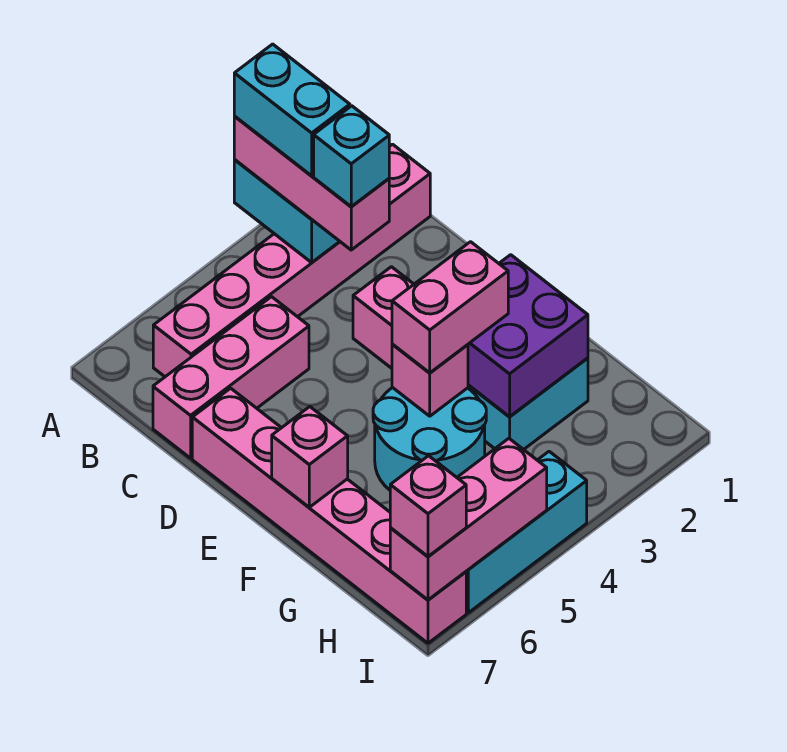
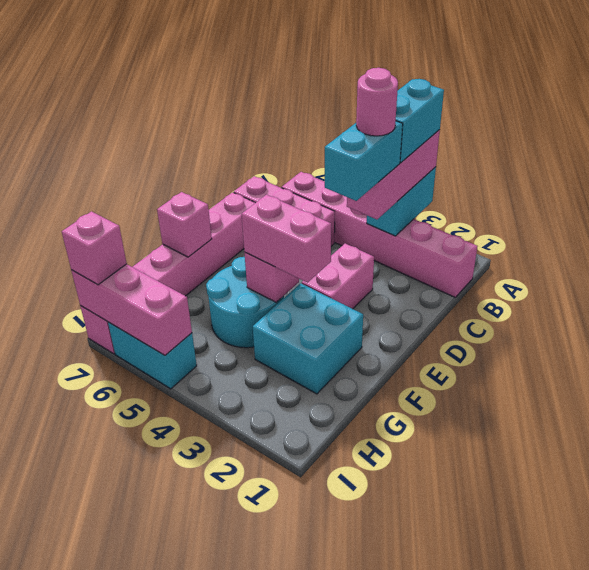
cyan brick C3 level 4 -> cyan brick C3:D3 level 4
none -> pink round brick C3 level 5
purple brick F2:G3 level 2 -> none
cyan brick I4:I6 level 1 -> cyan brick I5:I6 level 1

